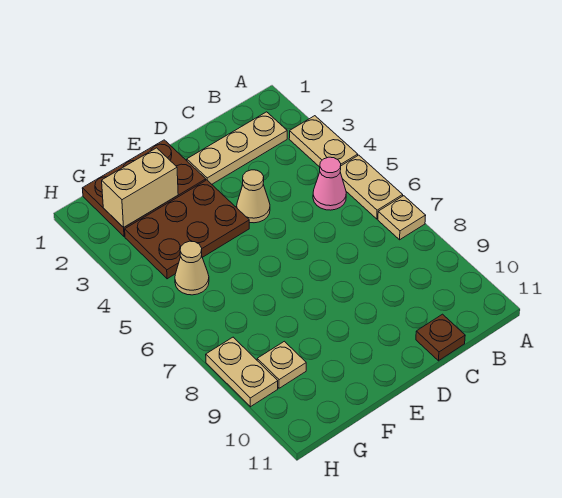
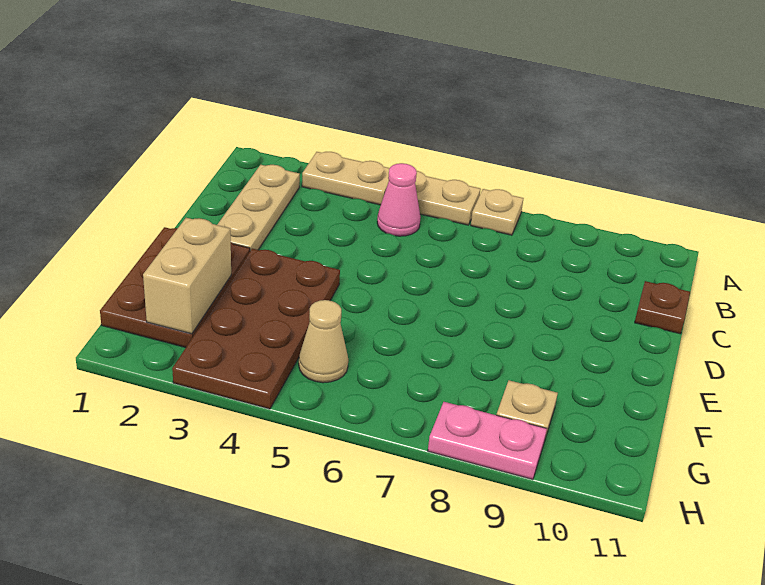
tan cone D4 level 1 -> none
brown plate E3:G4 level 1 -> brown plate E3:H4 level 1
tan plate H8:H9 level 1 -> pink plate H8:H9 level 1

